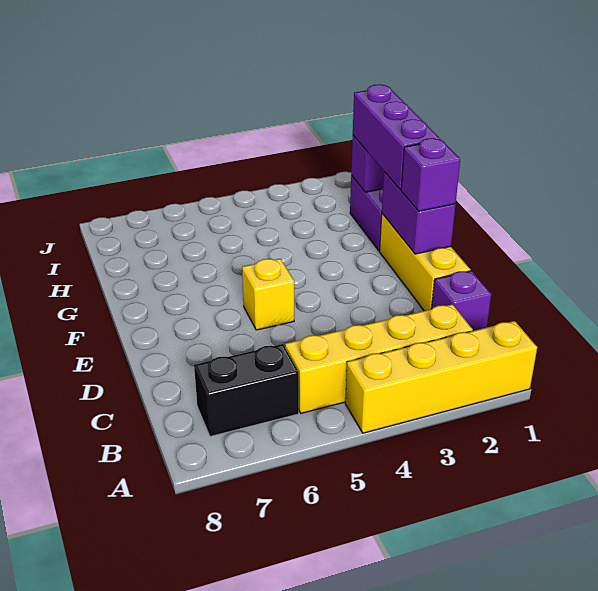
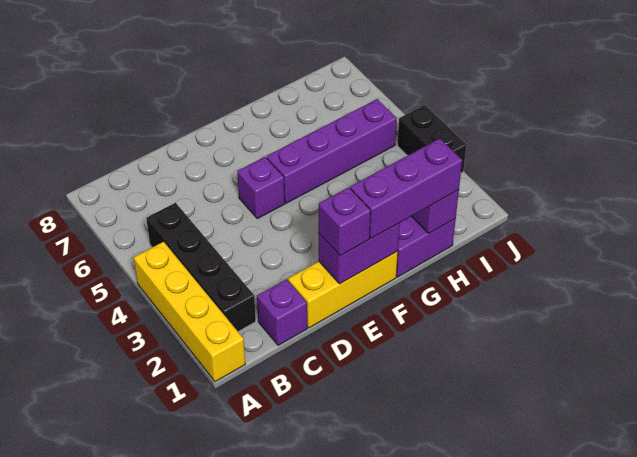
yellow brick B2:B5 level 1 -> black brick B2:B5 level 1
black brick B6:B7 level 1 -> black brick J3:J4 level 1
yellow brick E5 level 1 -> purple brick E5 level 1
none -> purple brick F5:I5 level 1

